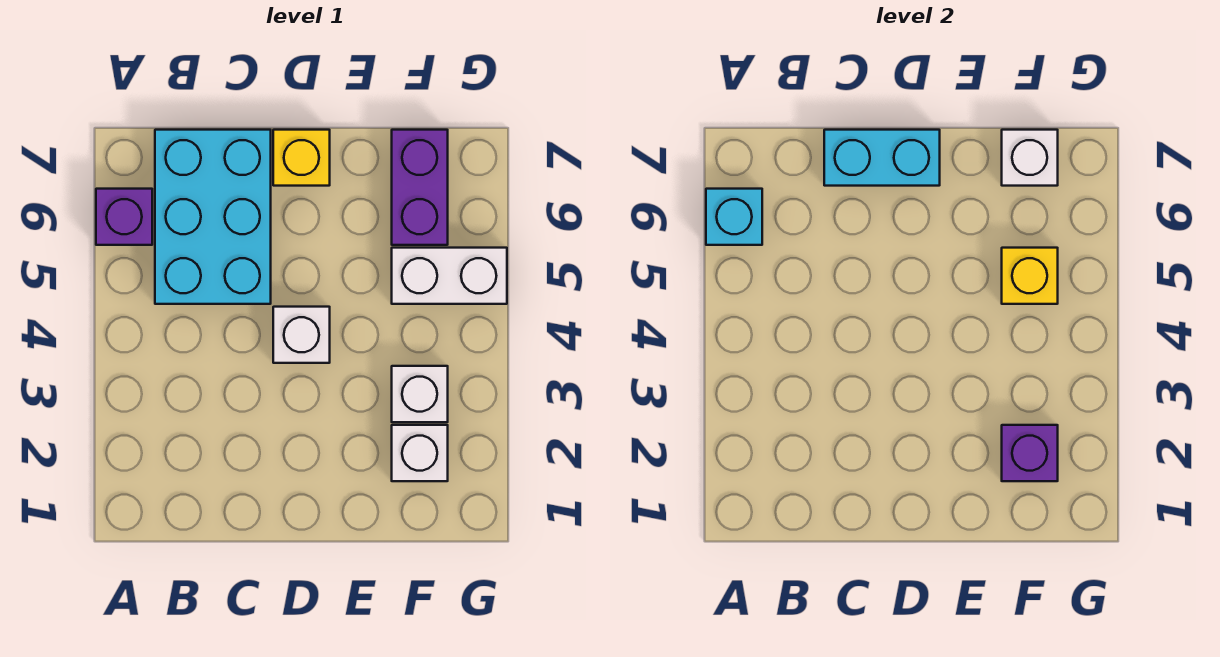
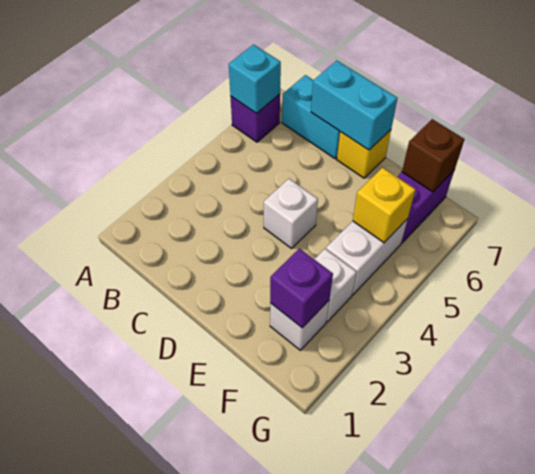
cyan brick B5:C7 level 1 -> cyan brick B7:C7 level 1
white brick F5:G5 level 1 -> white brick F4:F5 level 1
white brick F7 level 2 -> brown brick F7 level 2

